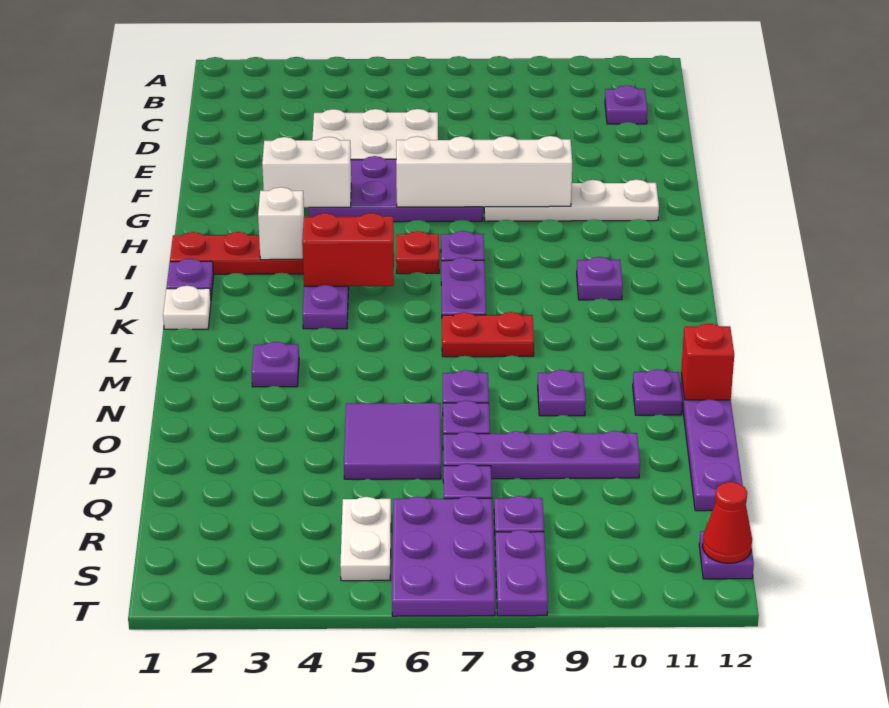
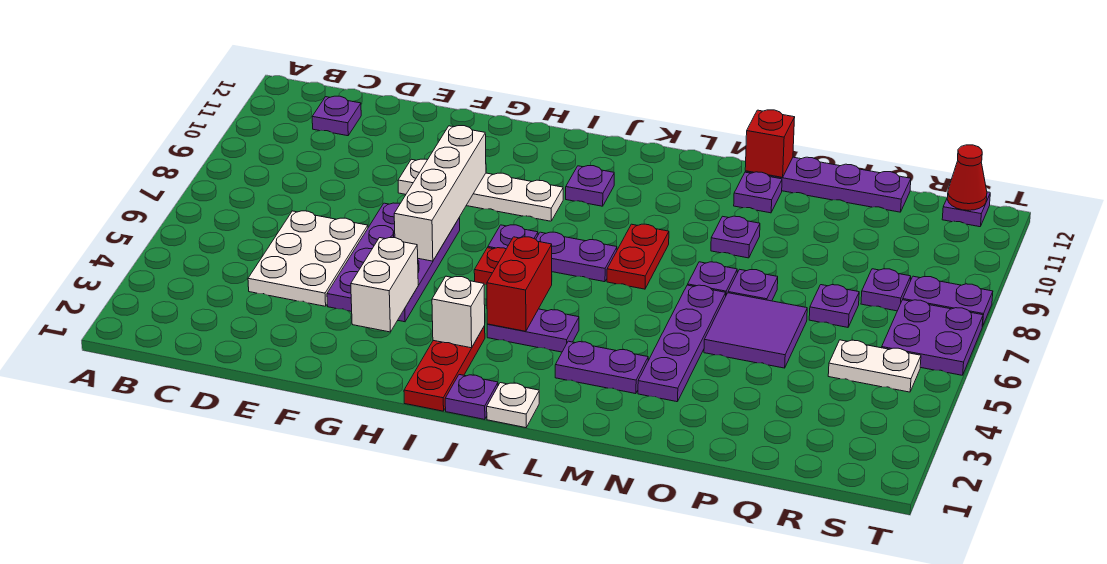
white plate G8:G11 level 1 -> white plate F9:I9 level 1
purple plate M3 level 1 -> purple plate L3:M3 level 1
purple plate P7:P10 level 1 -> purple plate N3:N6 level 1
purple plate R6:T7 level 1 -> purple plate S6:T7 level 1

